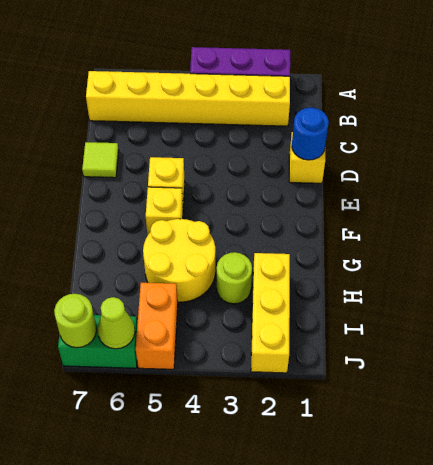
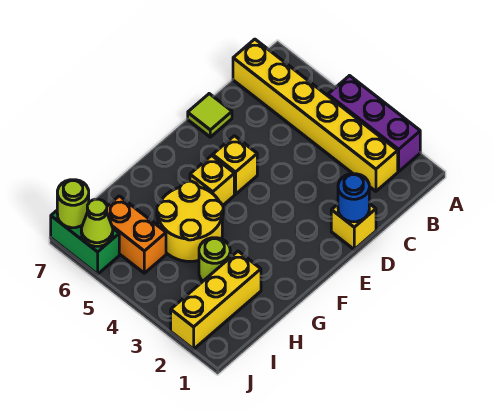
orange brick I5:J5 level 1 -> orange brick I5:I6 level 1

